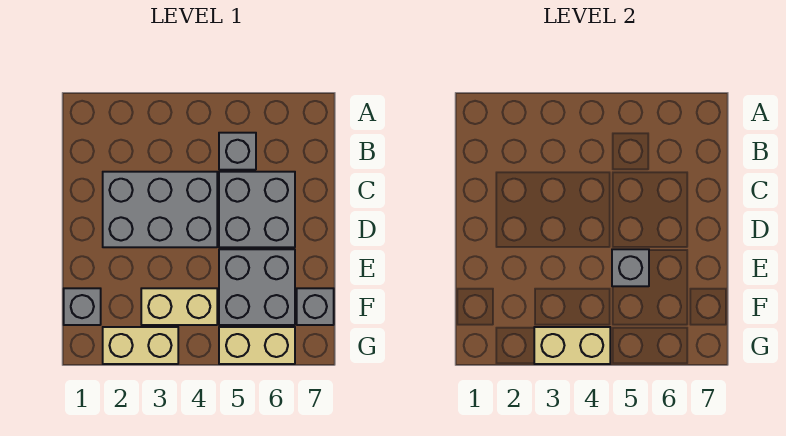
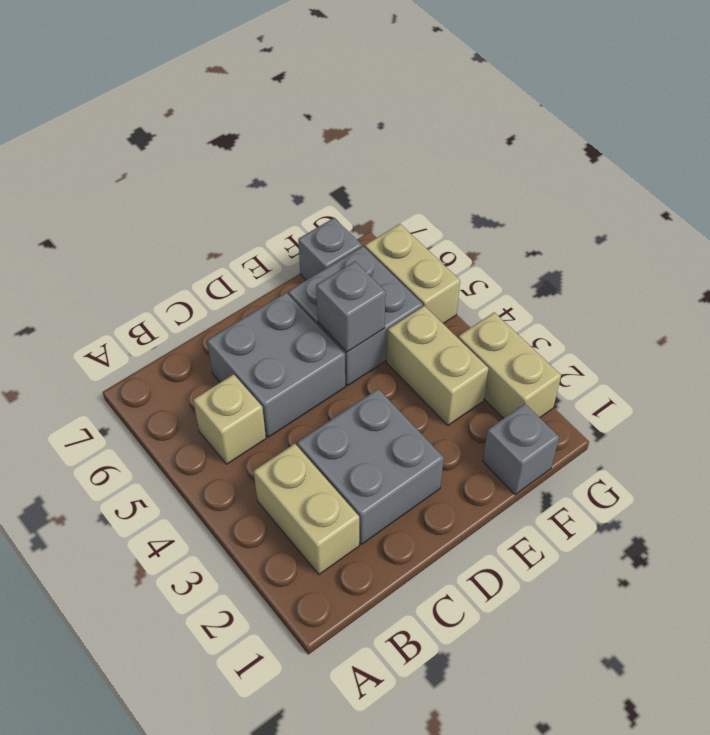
grey brick B5 level 1 -> tan brick B5 level 1
grey brick C2:D4 level 1 -> grey brick C2:D3 level 1
tan brick G3:G4 level 2 -> tan brick B2:B3 level 1

